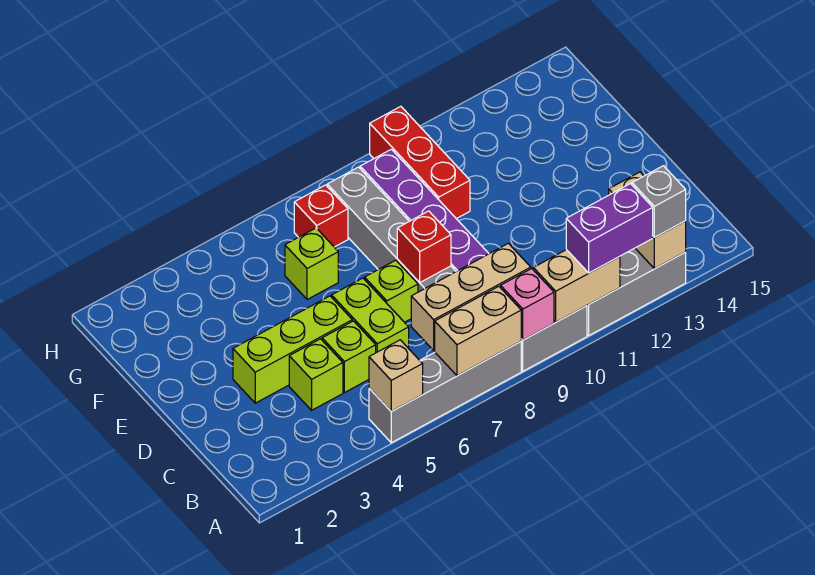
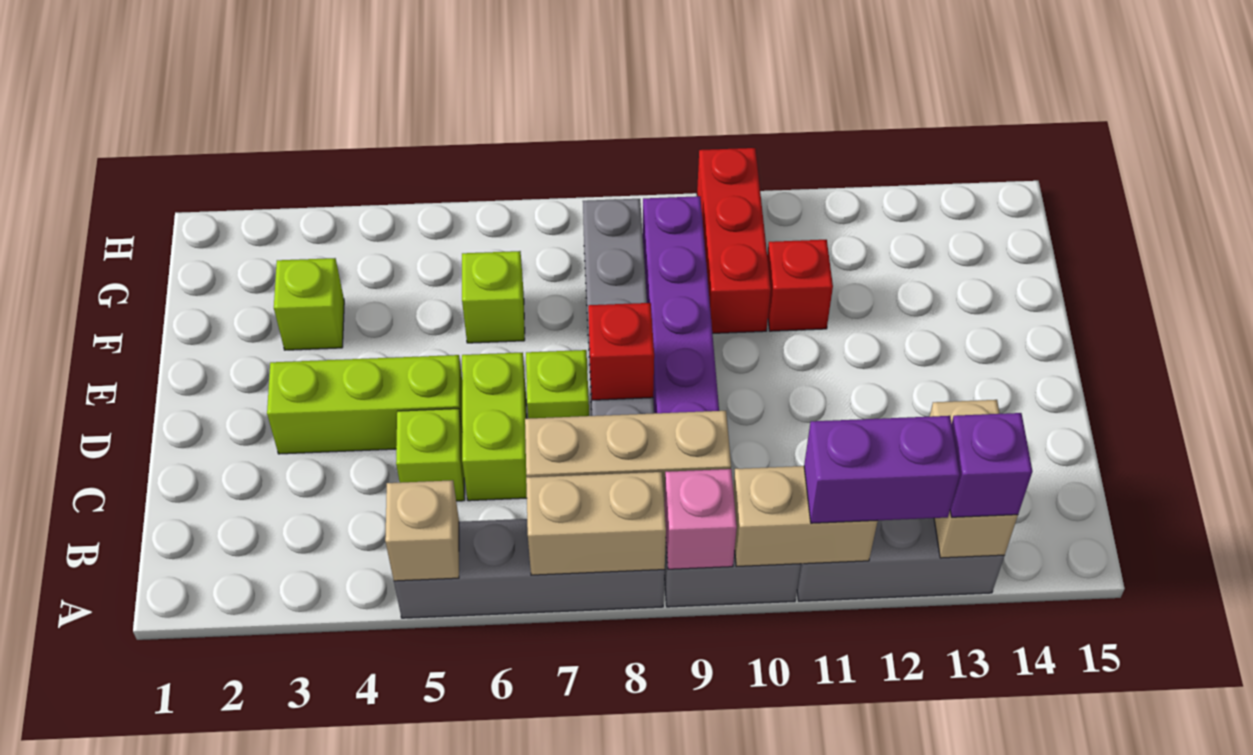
grey brick A13 level 3 -> purple brick A13 level 3
lime brick C4 level 1 -> lime brick F3 level 1
red brick G7 level 1 -> red brick F11 level 1

